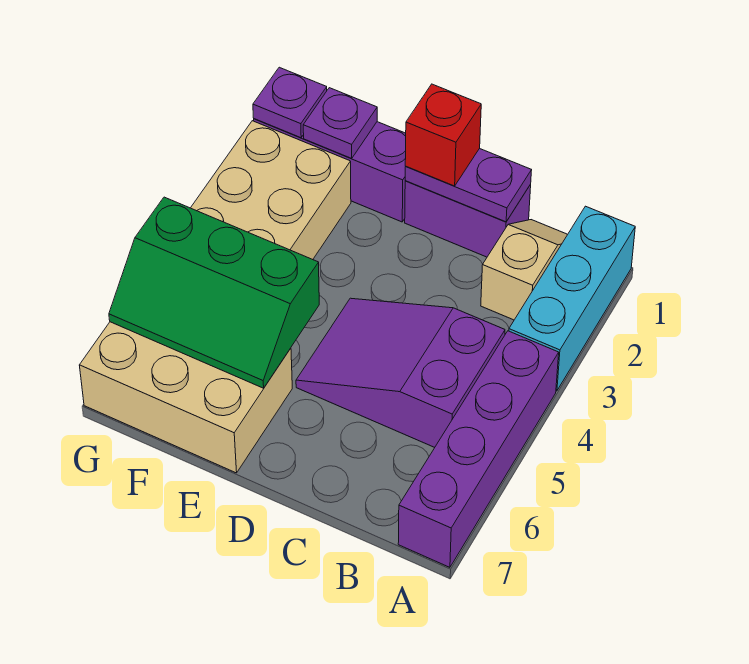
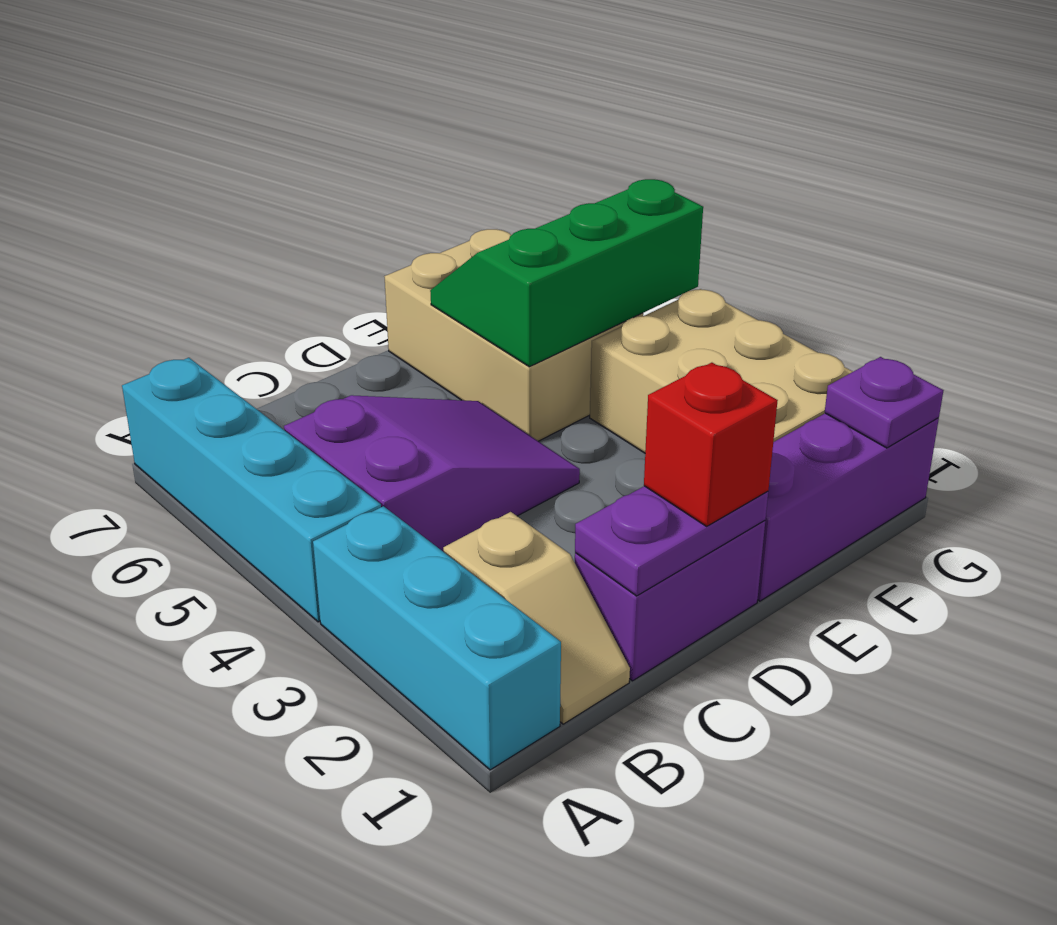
purple brick A4:A7 level 1 -> cyan brick A4:A7 level 1
tan brick E6:G7 level 1 -> tan brick E5:F7 level 1
purple plate F1 level 2 -> none

